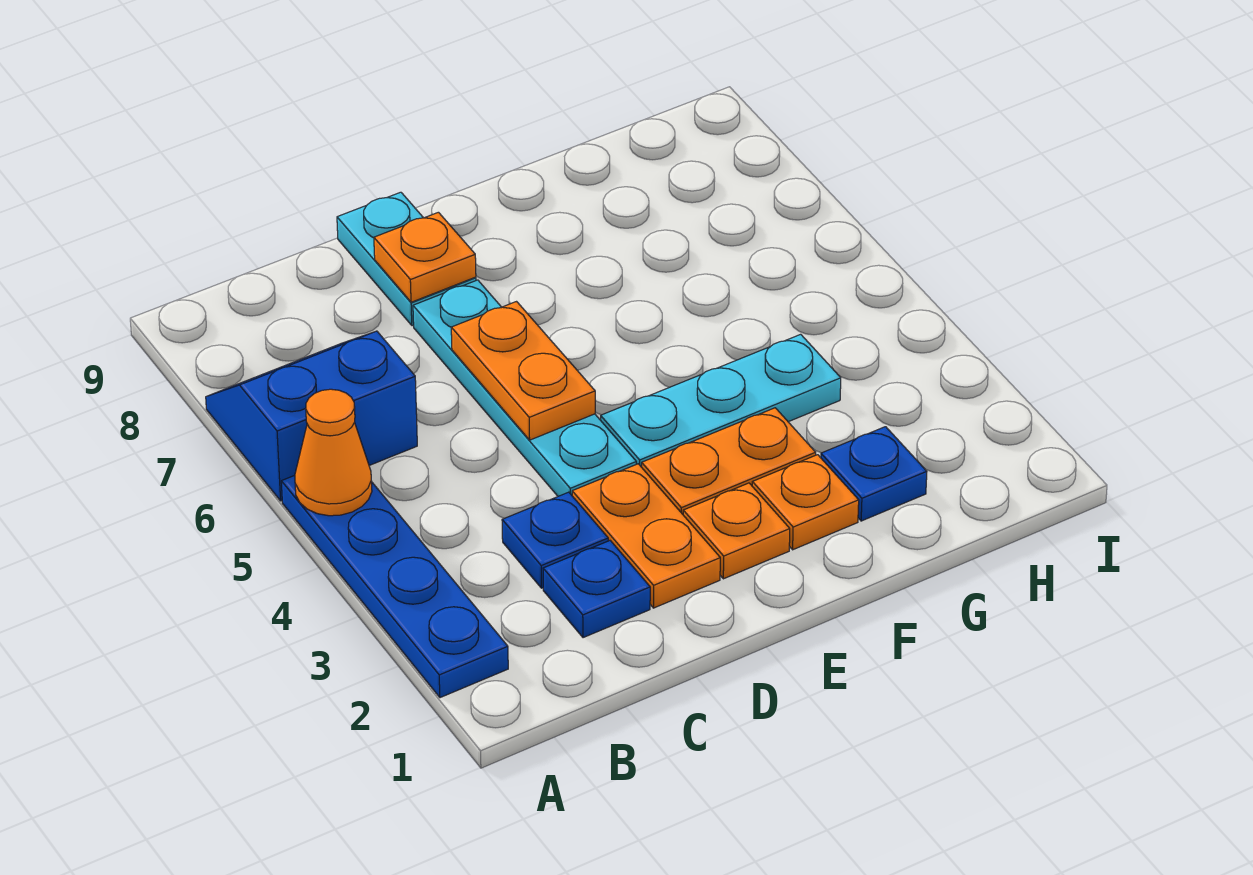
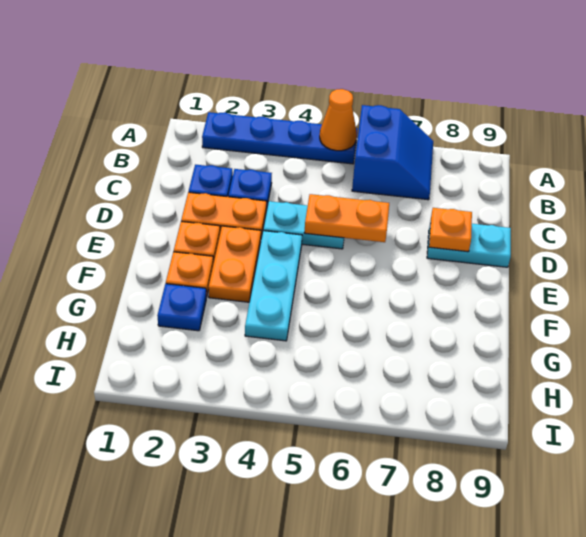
cyan plate D4:D7 level 1 -> cyan plate D4:D5 level 1

